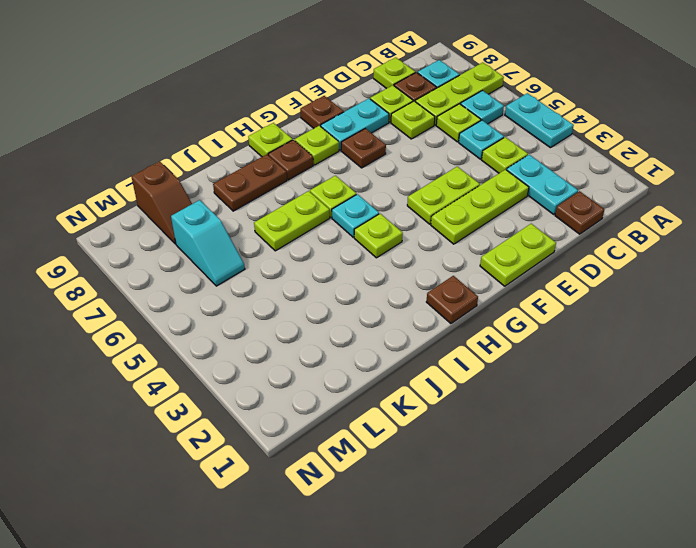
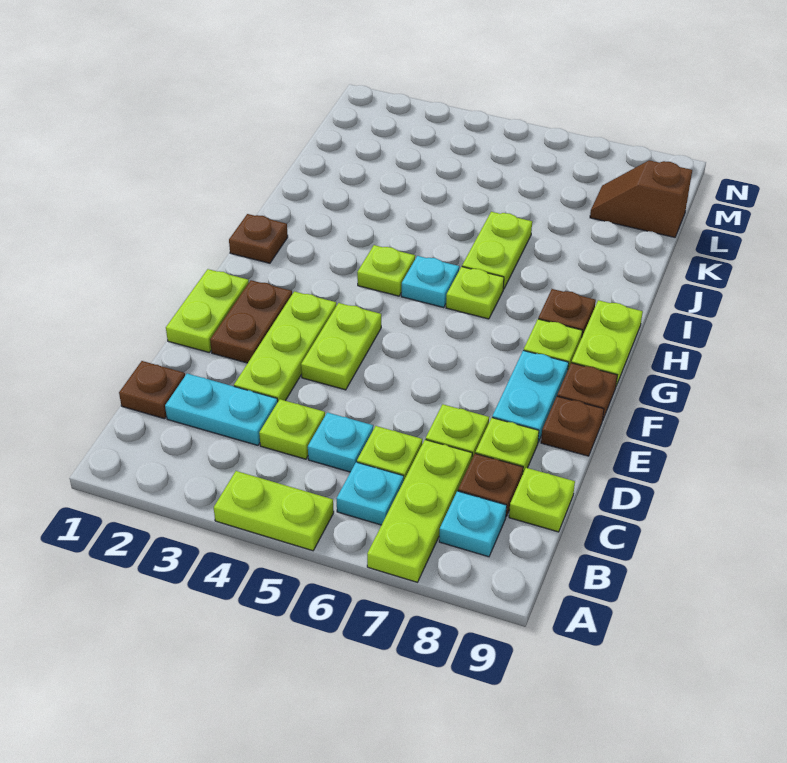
cyan plate A4:A5 level 1 -> lime plate A4:A5 level 1
brown plate F7 level 1 -> brown plate E9 level 1
lime plate H9 level 1 -> lime plate G9:H9 level 1
brown plate I8:J8 level 1 -> brown plate E2:F2 level 1
cyan slope L6:L7 level 1 top 7 -> none

